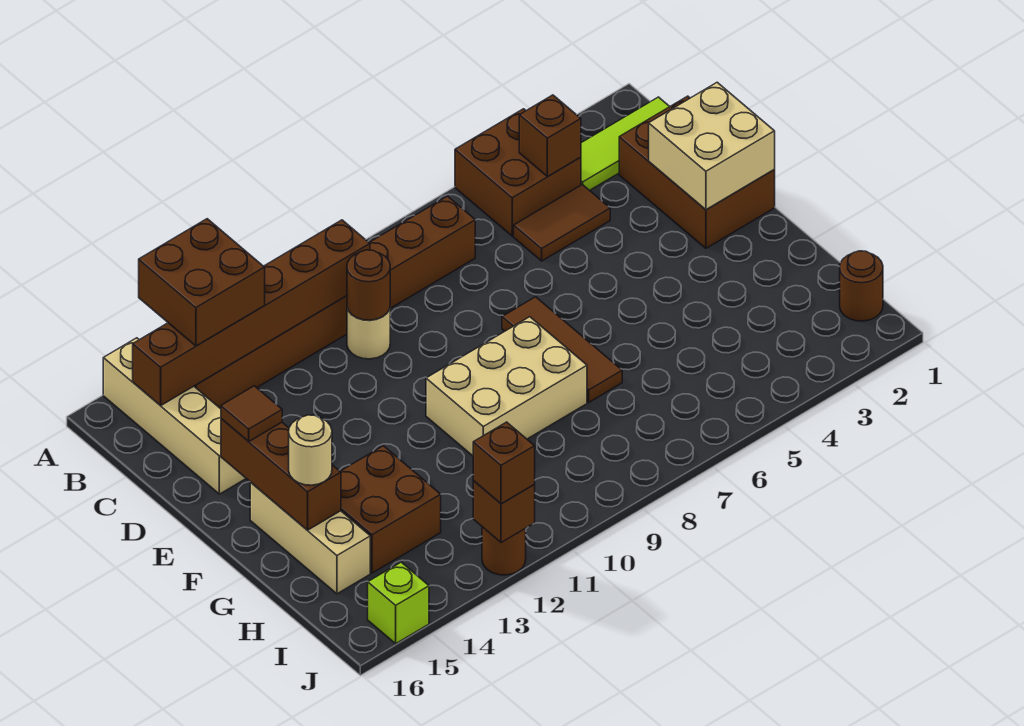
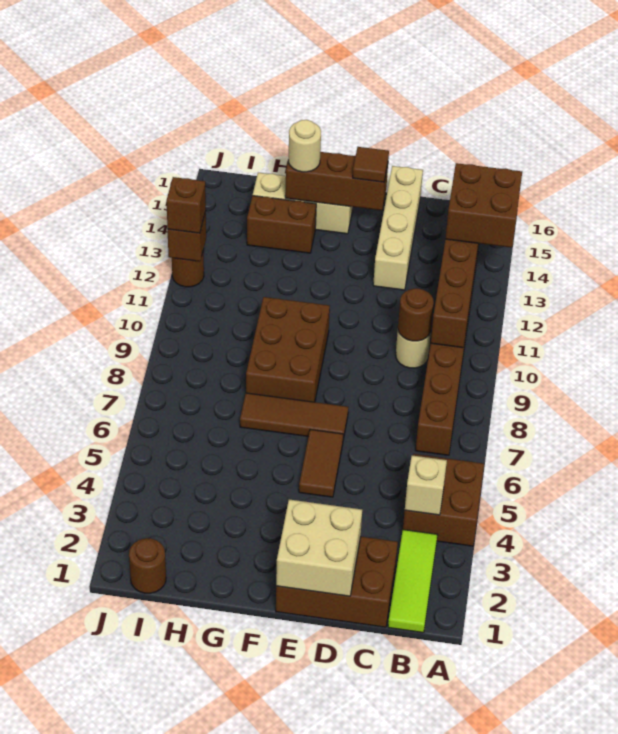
tan brick A15:D15 level 1 -> tan brick D13:D16 level 1
brown brick B4 level 2 -> tan brick B4 level 2
brown tile C4:C5 level 1 -> brown tile E5:E6 level 1
tan brick F8:G10 level 1 -> brown brick F8:G10 level 1
brown brick G13:H14 level 1 -> brown brick G14:H14 level 1
lime brick J15 level 1 -> none

